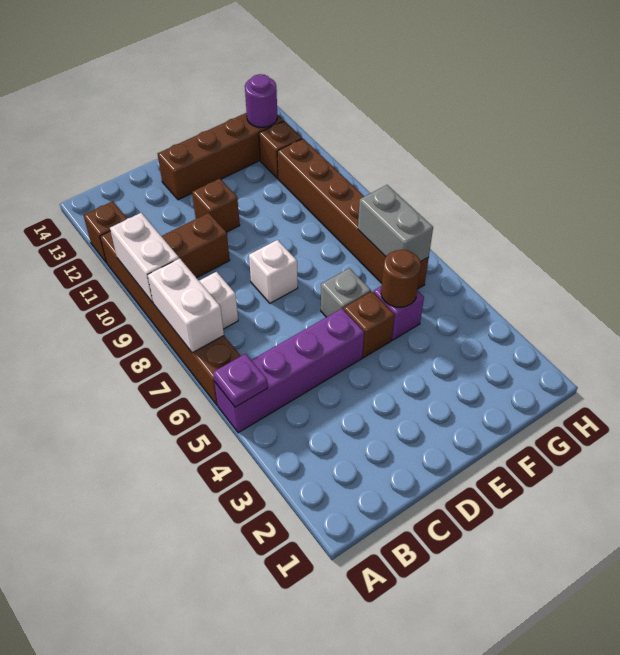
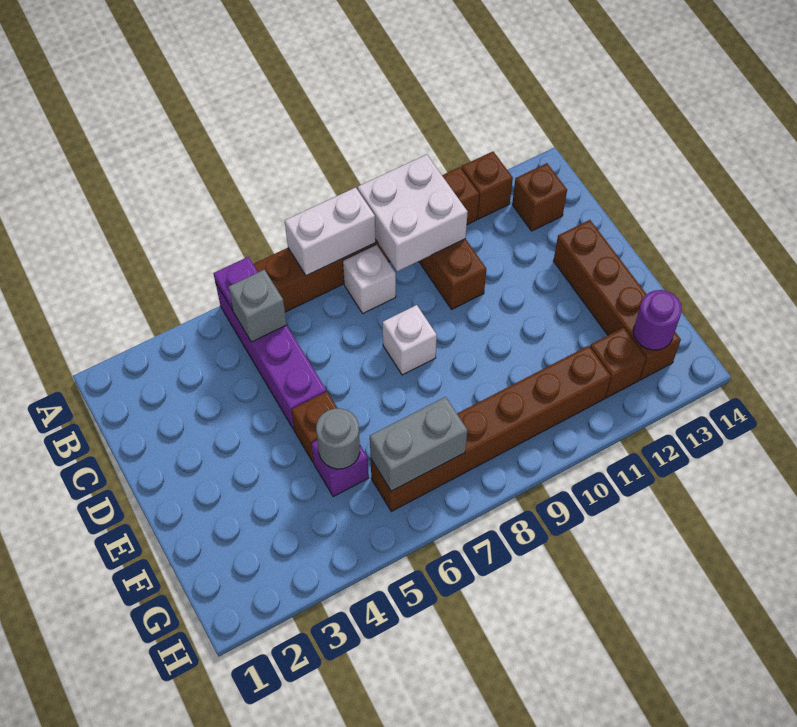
white brick A9:A10 level 2 -> white brick A9:B10 level 2
brown brick D11 level 1 -> brown brick B13 level 1
grey brick E6 level 1 -> grey brick B5 level 2
brown round brick F5 level 2 -> grey round brick F5 level 2

